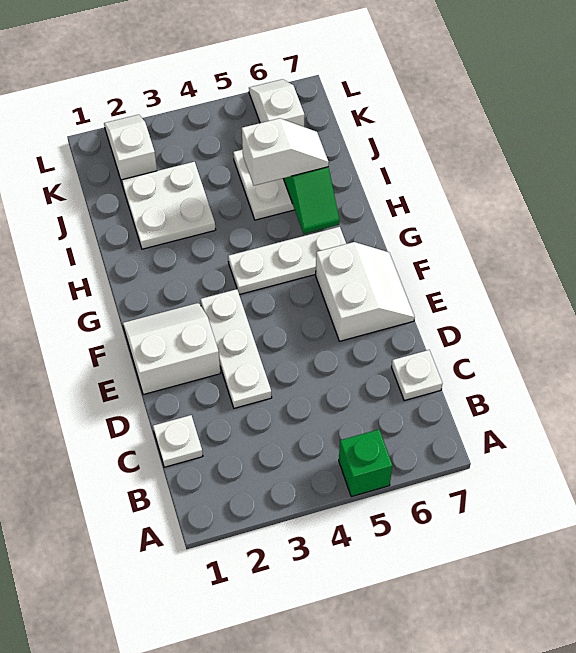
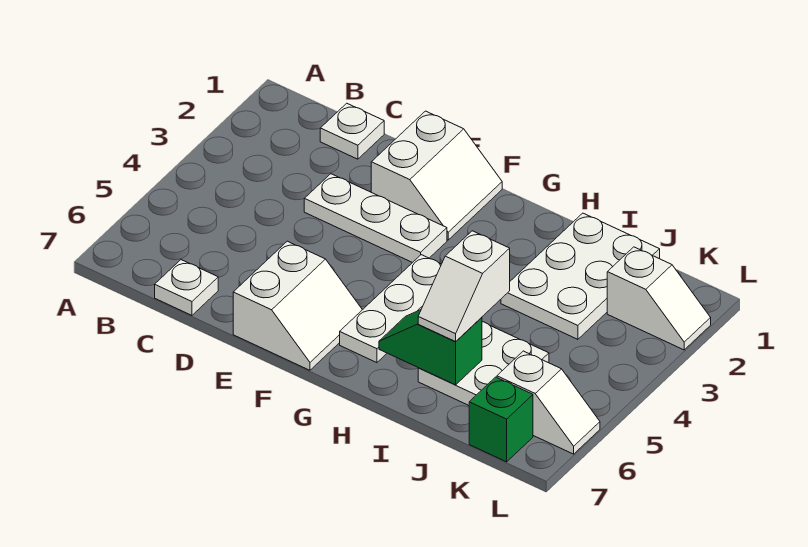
green brick A5 level 1 -> green brick K7 level 1
white slope E6:F7 level 1 top 6 -> white slope E6:F7 level 1 top E
white plate I2:J3 level 1 -> white plate I1:J3 level 1

